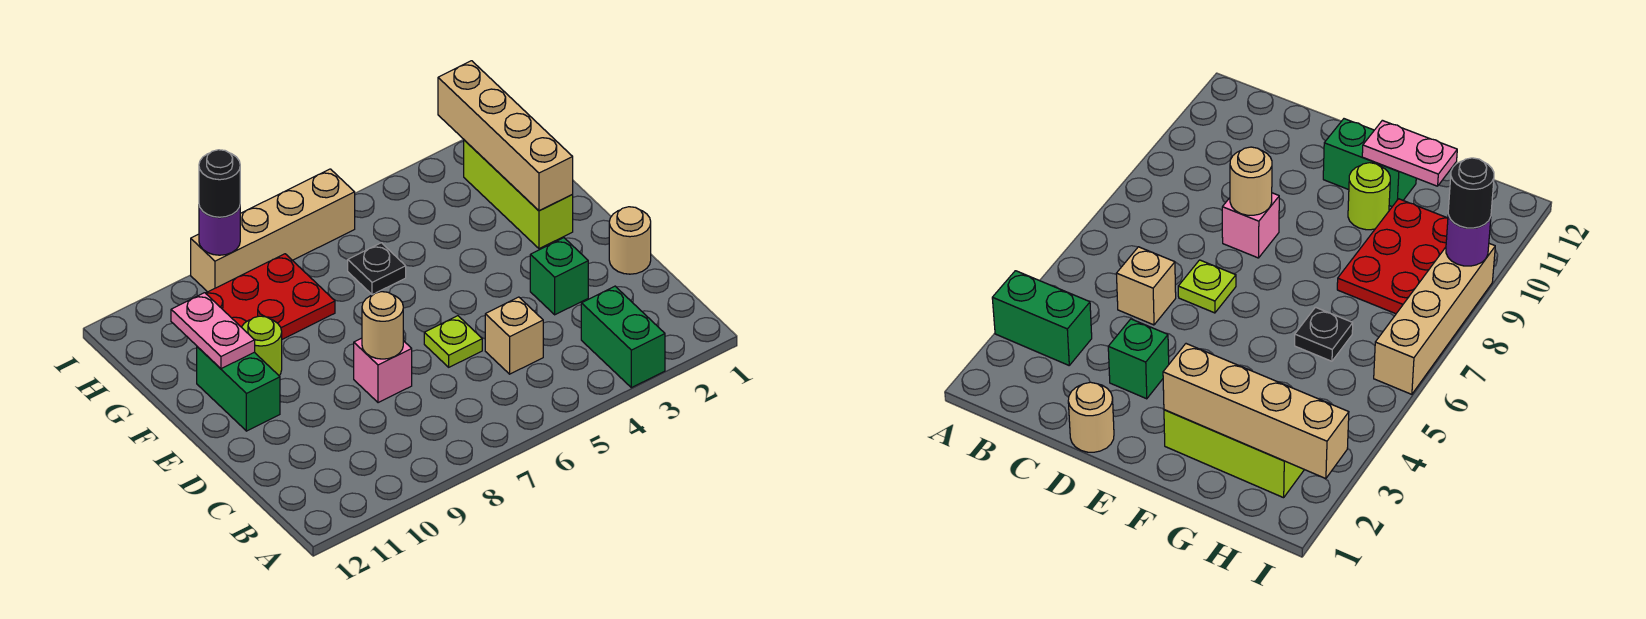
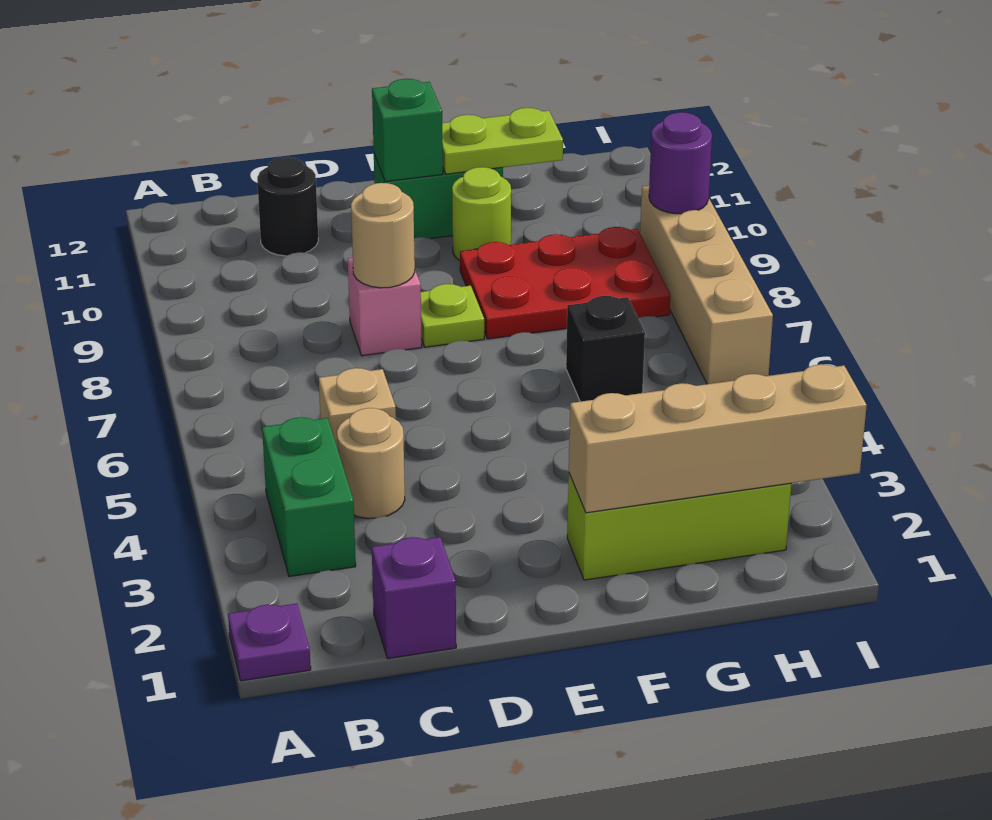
none -> purple plate A1 level 1
green brick A3:B3 level 1 -> green brick B3:B4 level 1
none -> purple brick C1 level 1
tan round brick D1 level 1 -> tan round brick C4 level 1
green brick D3 level 1 -> green brick E11 level 2
lime plate D6 level 1 -> lime plate E8 level 1
pink plate F11:G11 level 2 -> lime plate F11:G11 level 2
black plate G6 level 1 -> black brick G6 level 1
red plate G8:H10 level 1 -> red plate F8:H9 level 1
black round brick I9 level 3 -> black round brick C11 level 1

